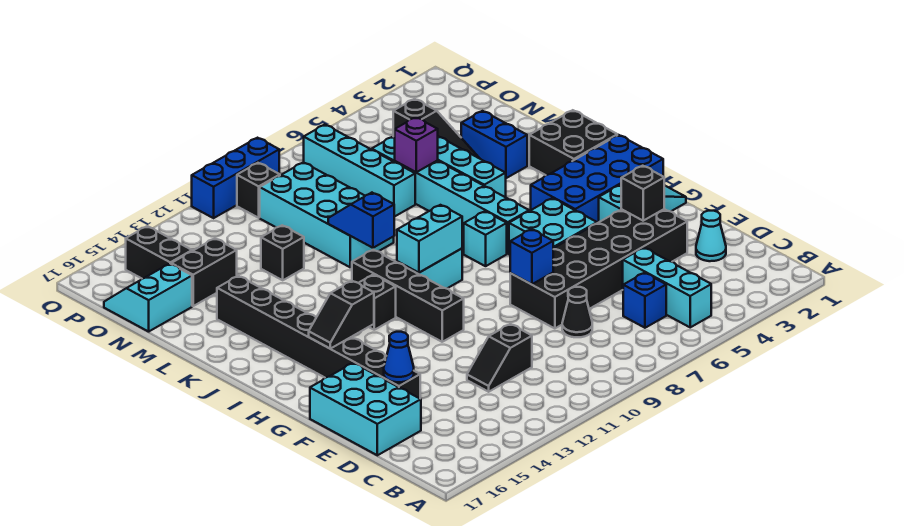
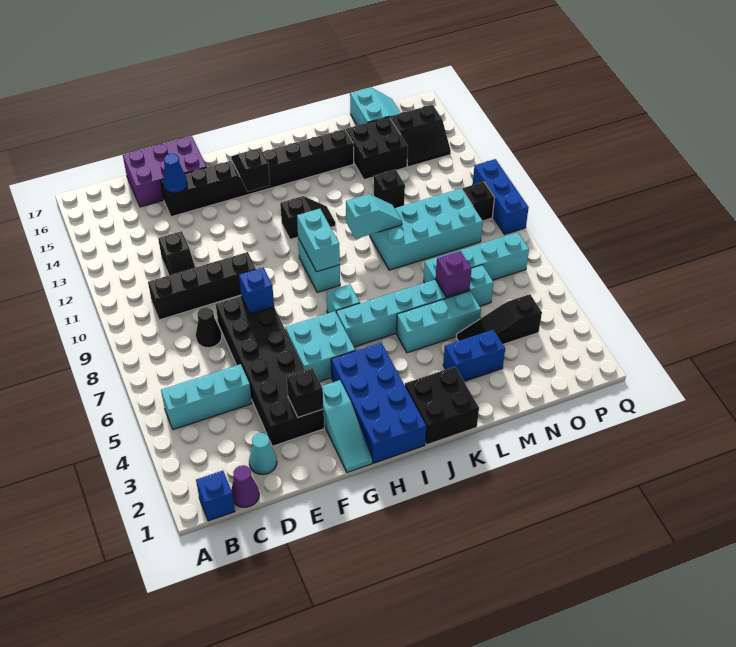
none -> purple cone C1 level 1
blue brick C6 level 1 -> blue brick B1 level 1
black slope D11:D12 level 1 top 11 -> black slope D11:D12 level 1 top 12
cyan brick D16:F17 level 1 -> purple brick D16:F17 level 1
black brick G11:J11 level 1 -> black brick C10:F10 level 1
blue slope K10:L10 level 2 top K -> cyan slope K10:L10 level 2 top K
black brick N14:N15 level 1 -> black brick M14:N15 level 1

